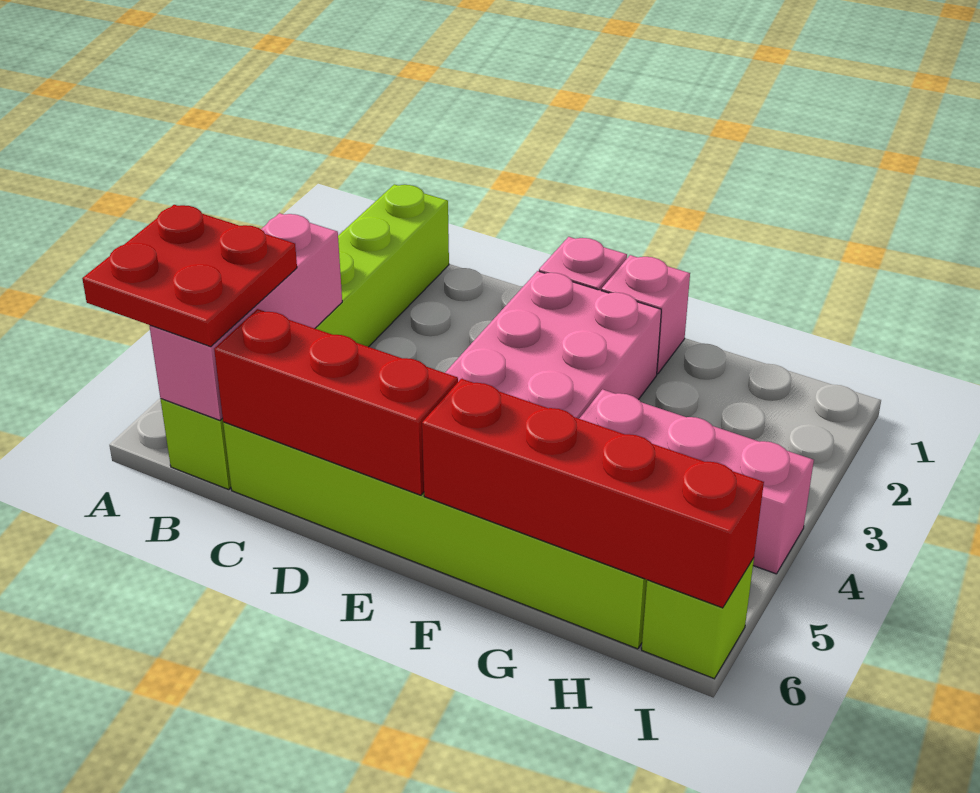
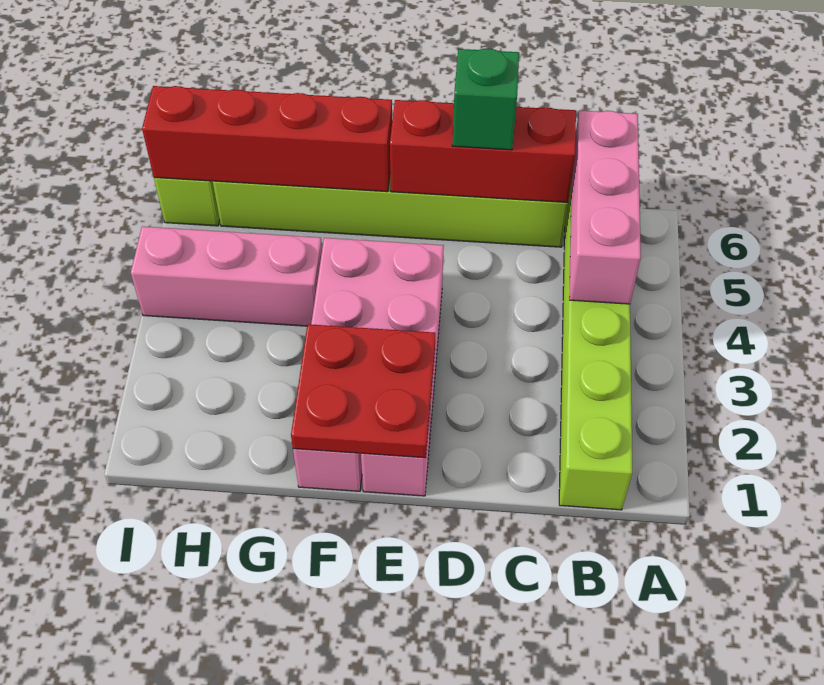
red plate A5:B6 level 3 -> red plate E1:F2 level 2
none -> green brick D6 level 3

